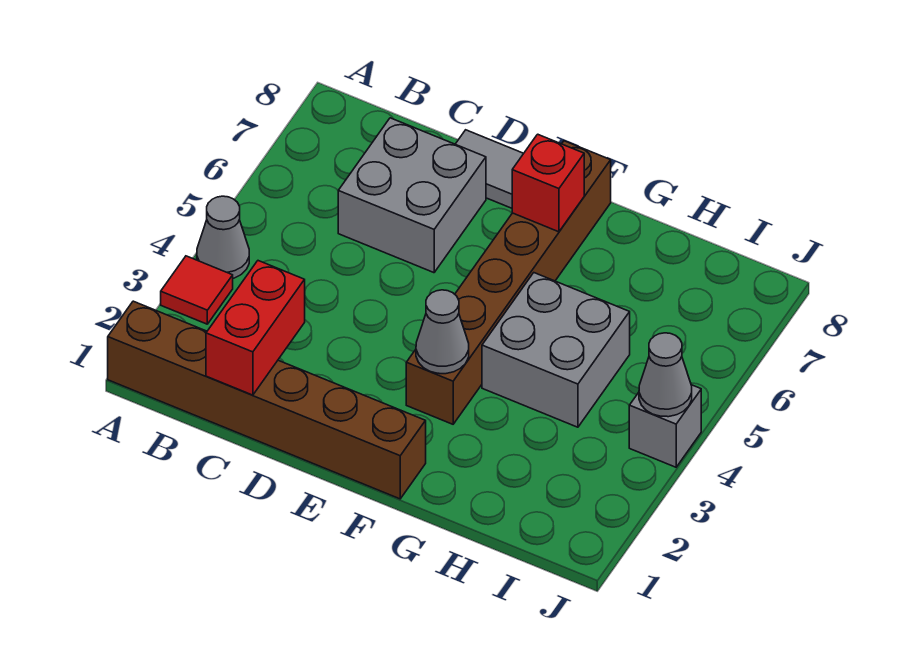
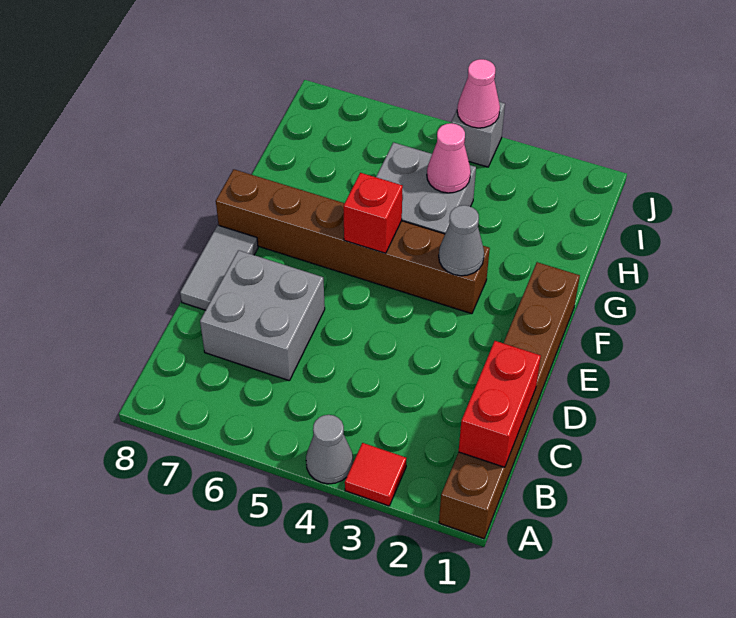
red brick C1:C2 level 2 -> red brick B1:C1 level 2
red brick F7 level 2 -> red brick F5 level 2
none -> pink cone H4 level 2
grey cone J4 level 2 -> pink cone J4 level 2

